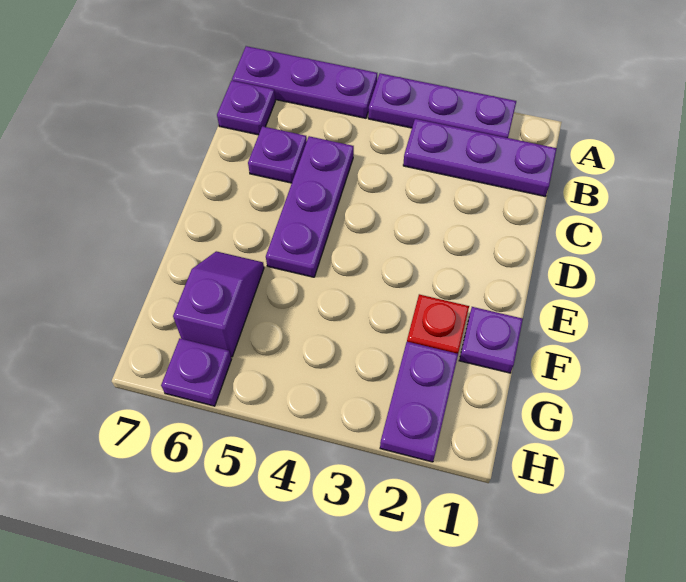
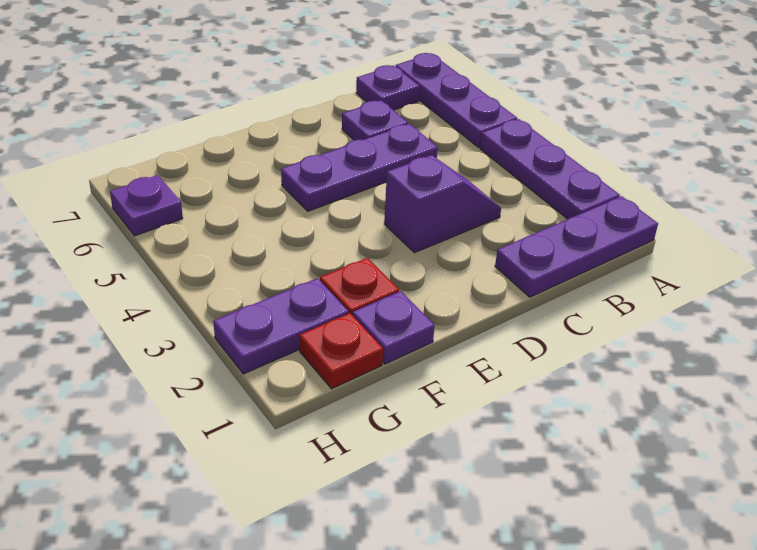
purple plate B1:B3 level 1 -> purple plate A1:C1 level 1
purple slope F6:G6 level 1 top G -> purple slope C3:D3 level 1 top D
none -> red plate G1 level 1

